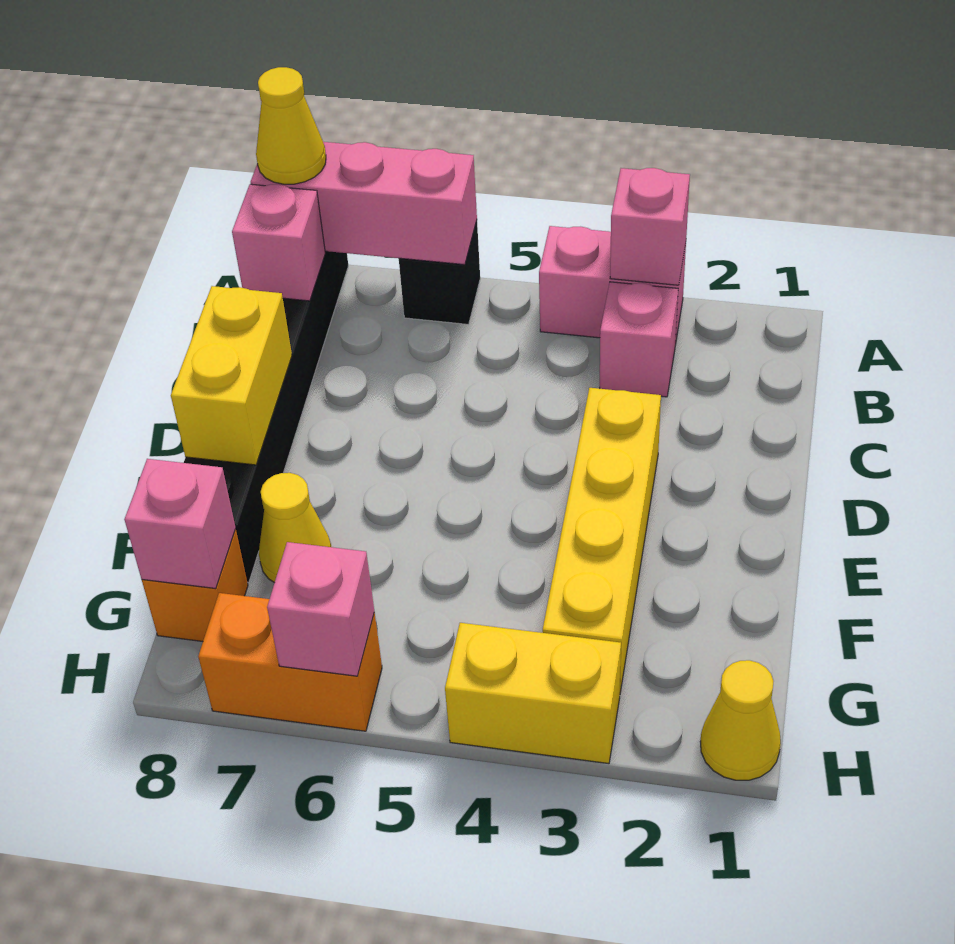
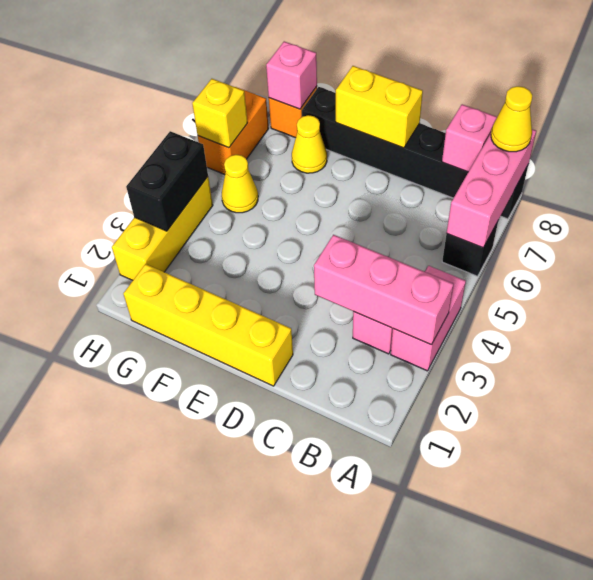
pink brick A3 level 2 -> pink brick A3:C3 level 2
yellow brick D3:G3 level 1 -> yellow brick D1:G1 level 1
yellow cone H1 level 1 -> yellow cone G5 level 1
yellow brick H3:H4 level 1 -> yellow brick H2:H4 level 1
none -> black brick H3:H4 level 2
pink brick H6 level 2 -> yellow brick H6 level 2

